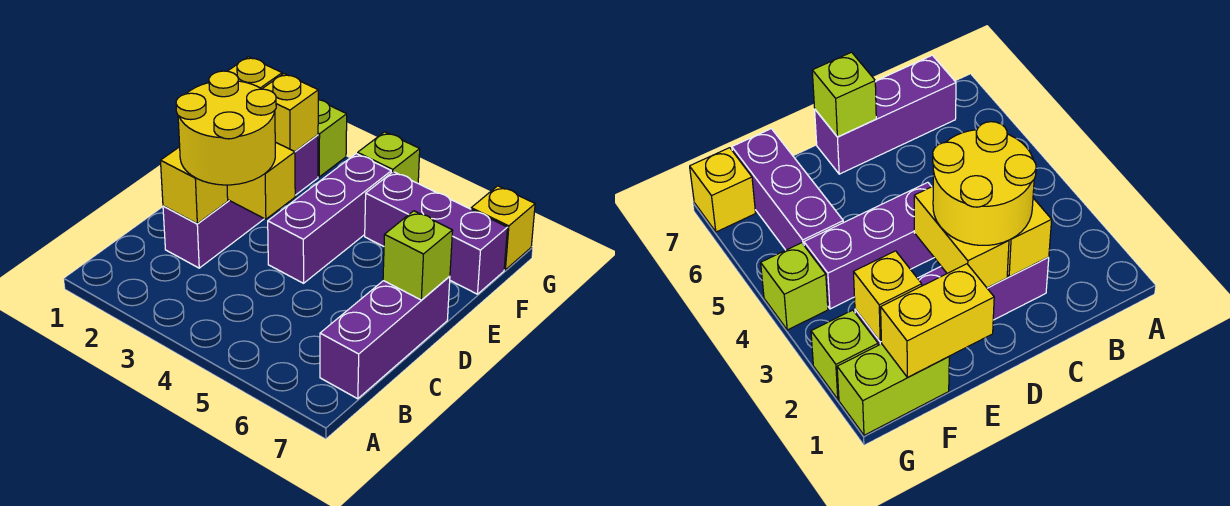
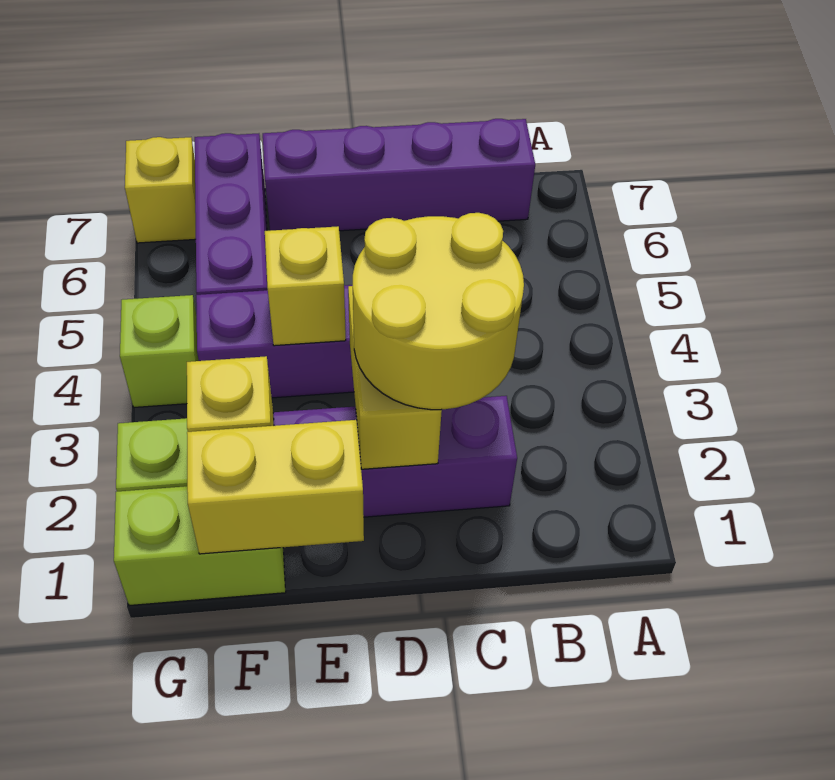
purple brick B7:D7 level 1 -> purple brick B7:E7 level 1
yellow brick C2 level 2 -> yellow brick E4 level 2
lime brick D7 level 2 -> none

